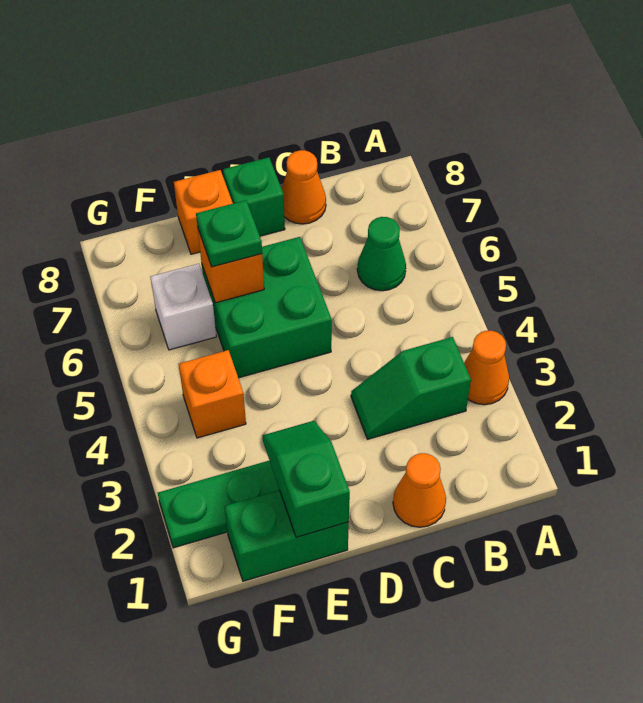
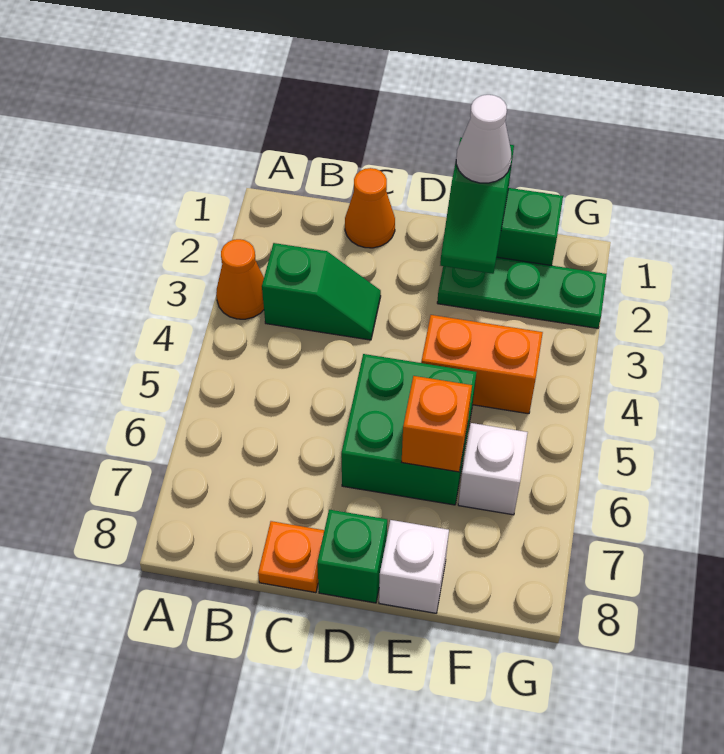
green cone B6 level 1 -> none
orange cone C8 level 1 -> orange plate C8 level 1
none -> white cone E1 level 3
green plate E6 level 3 -> none
orange brick E8 level 1 -> white brick E8 level 1
orange brick F4 level 1 -> orange brick E4:F4 level 1

